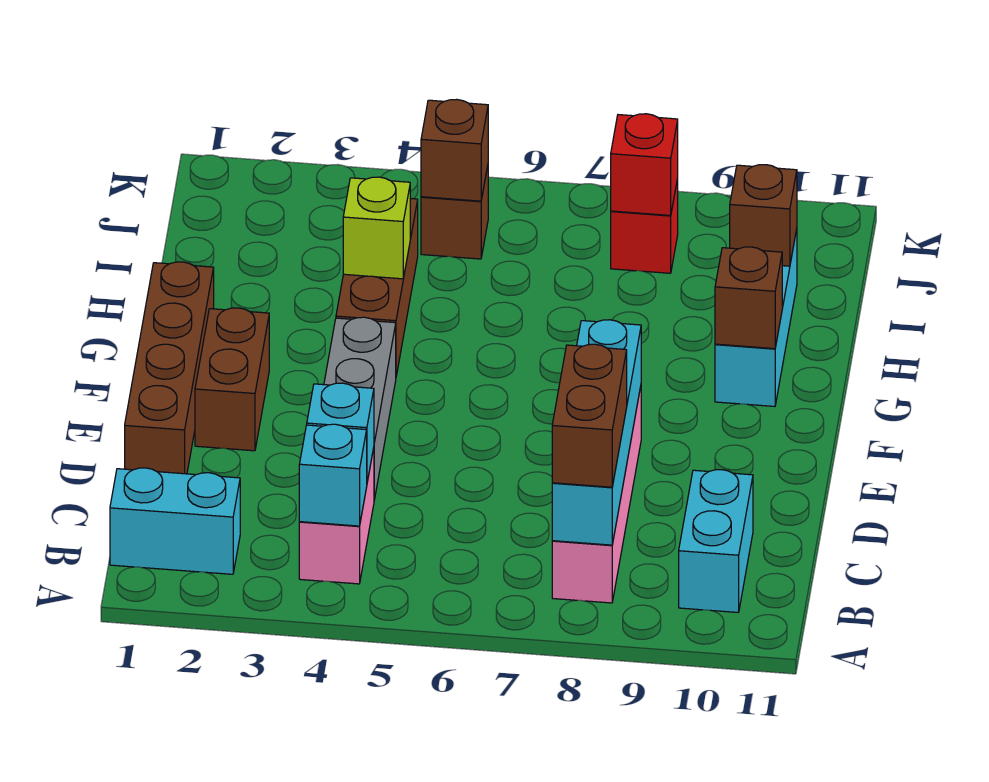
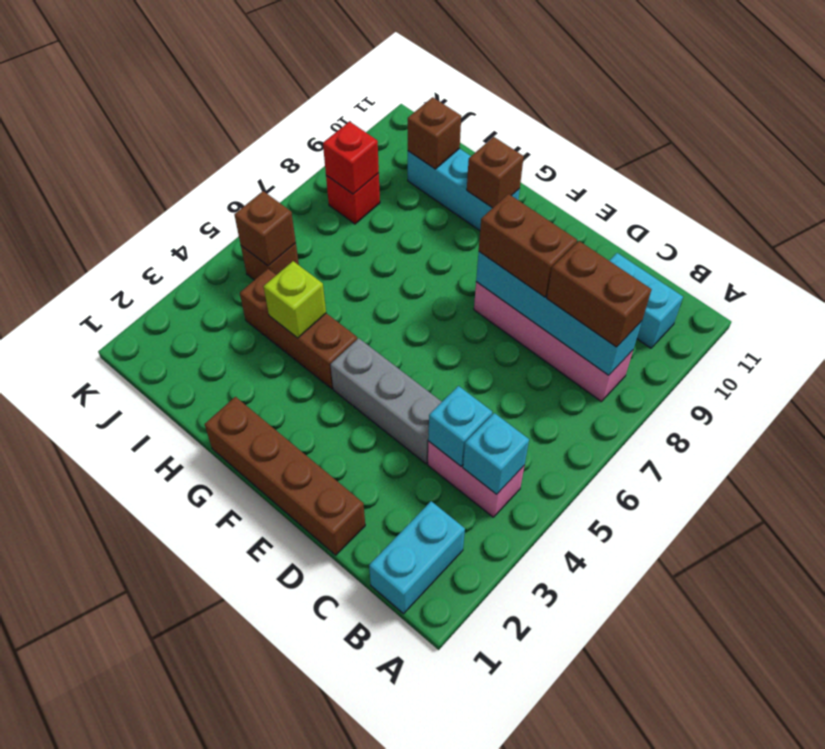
brown brick E2:F2 level 1 -> brown brick D8:E8 level 3

